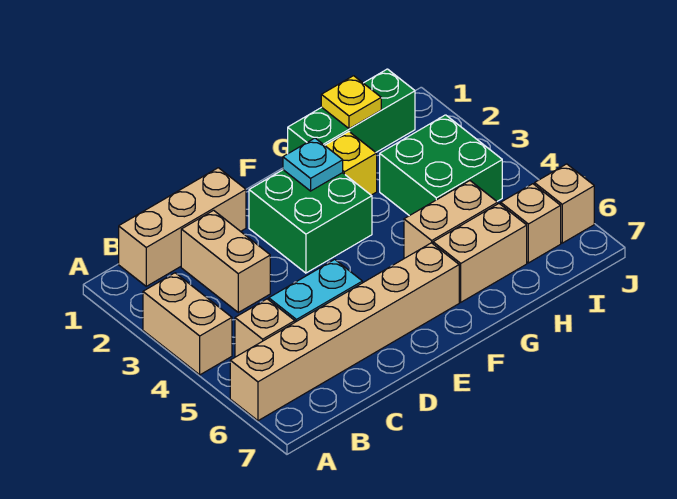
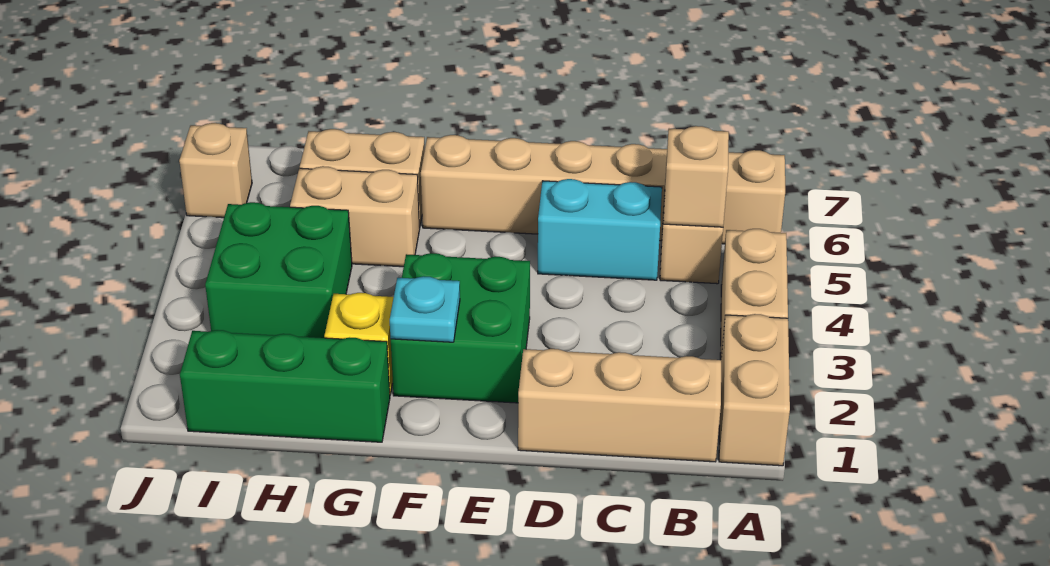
tan brick C2:C3 level 1 -> tan brick A1:A2 level 1
yellow plate H1 level 2 -> none
tan brick I6 level 1 -> tan brick B5 level 2

